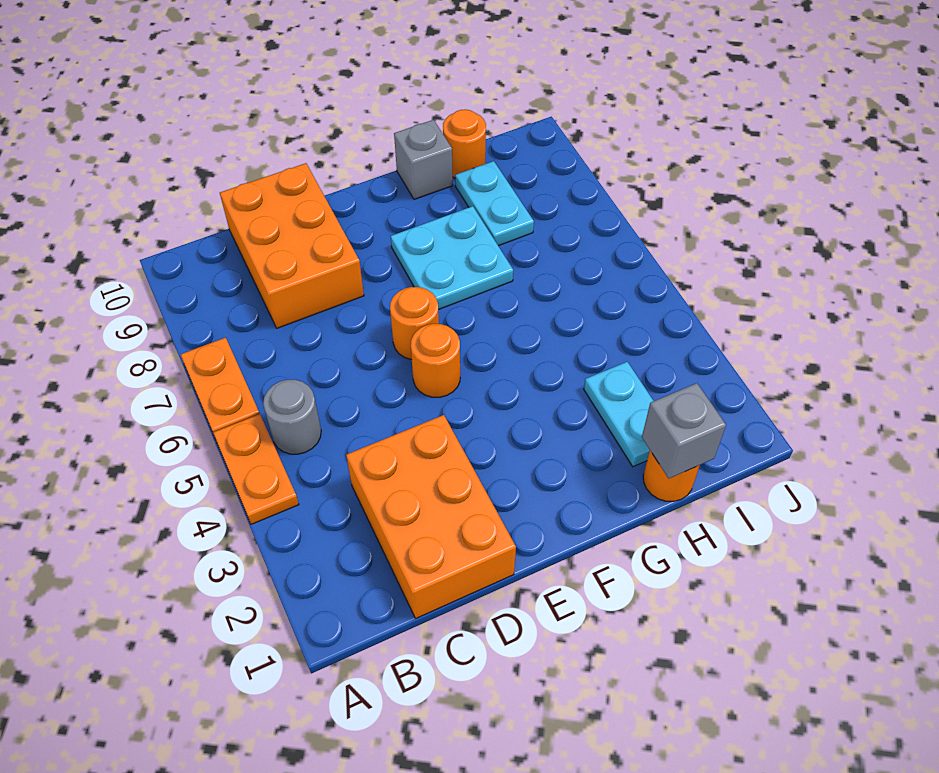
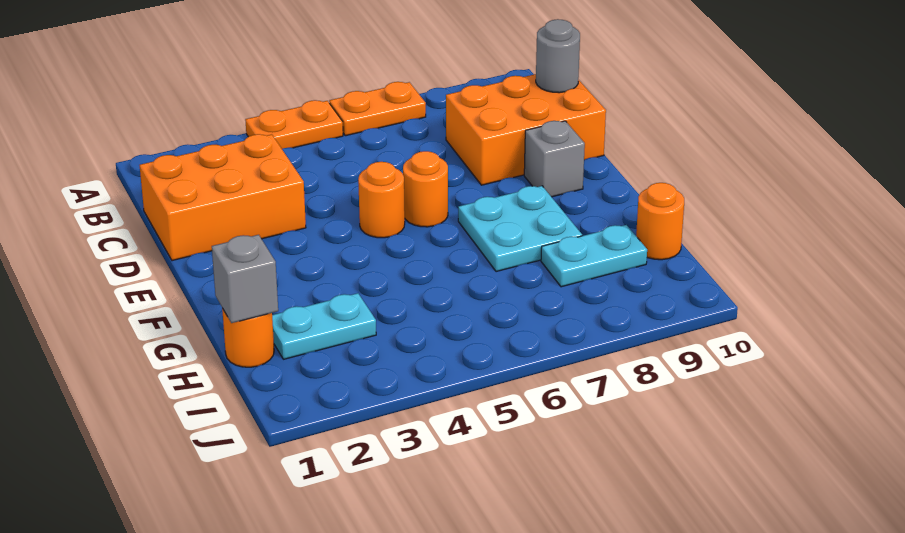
grey round brick B5 level 1 -> grey round brick C10 level 2
grey brick G10 level 1 -> grey brick E9 level 1

